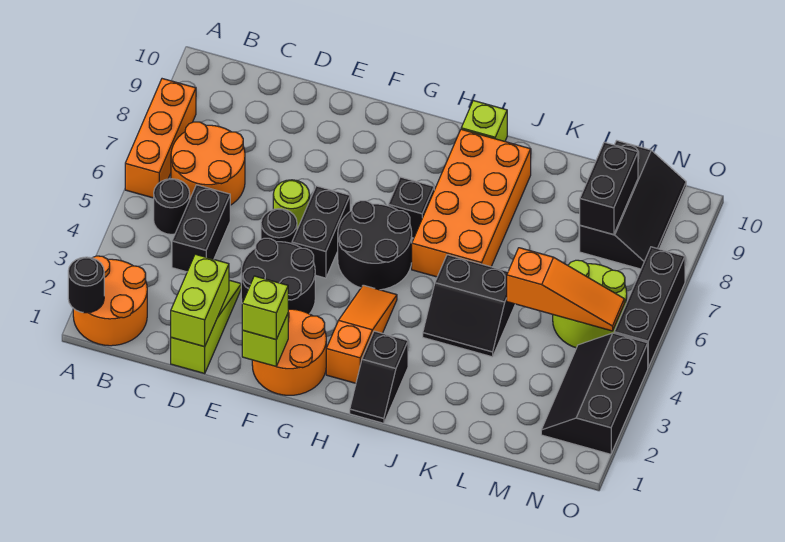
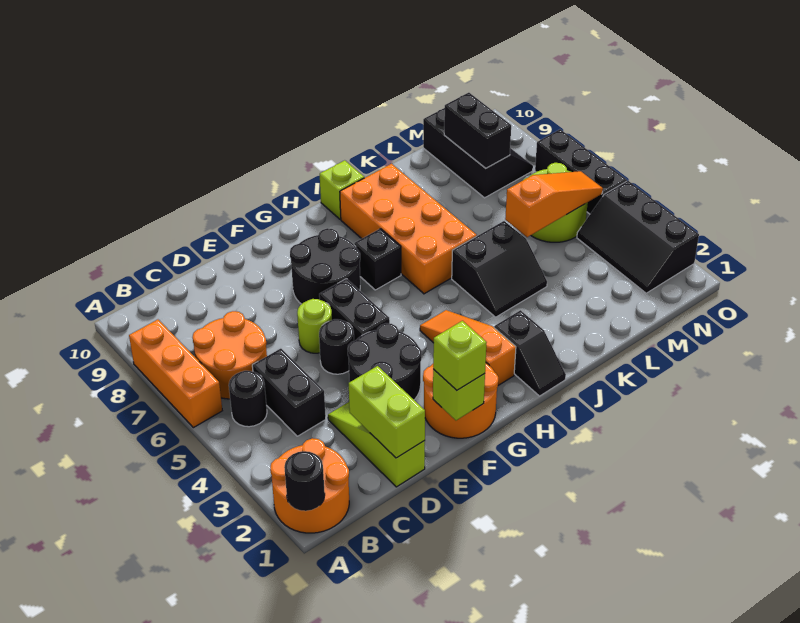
black round brick G5:H6 level 1 -> black round brick F7:G8 level 1

